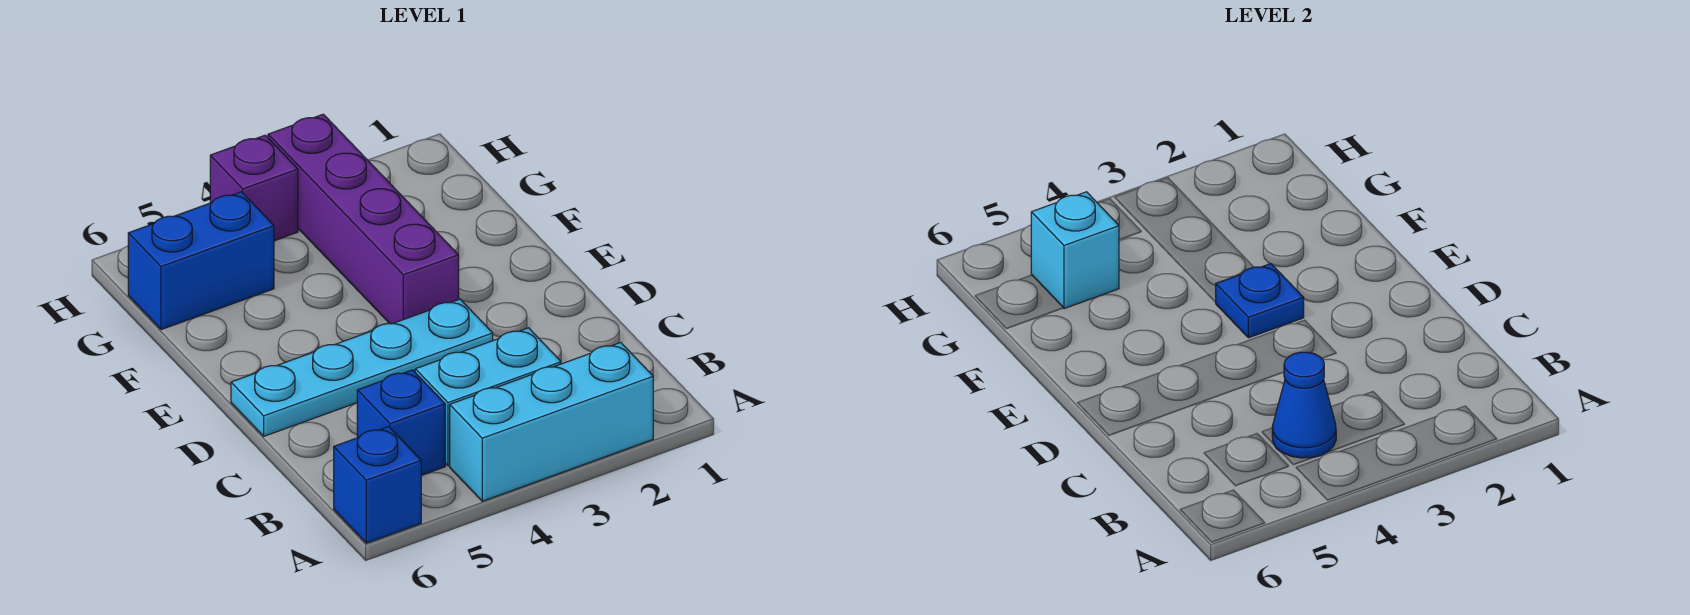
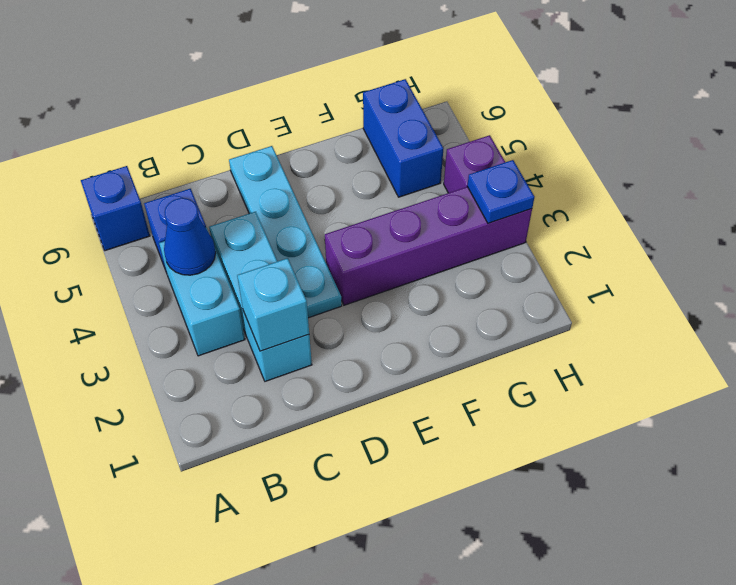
cyan brick A2:A4 level 1 -> cyan brick C2:C4 level 1
blue plate E3 level 2 -> blue plate H3 level 2
cyan brick G5 level 2 -> cyan brick C2 level 2

